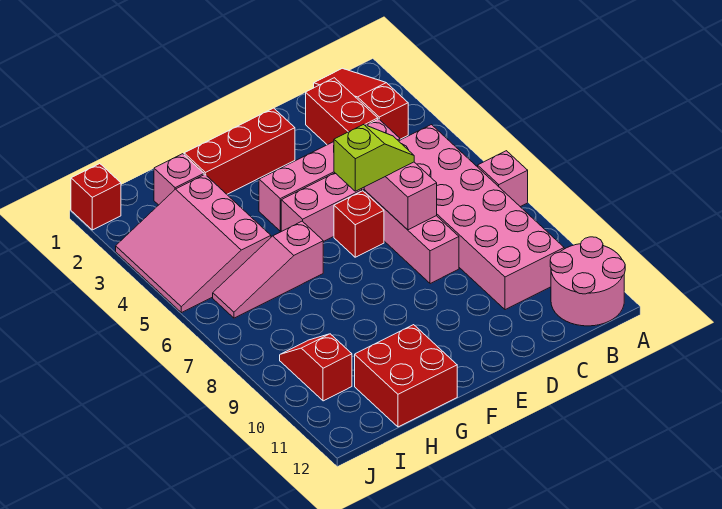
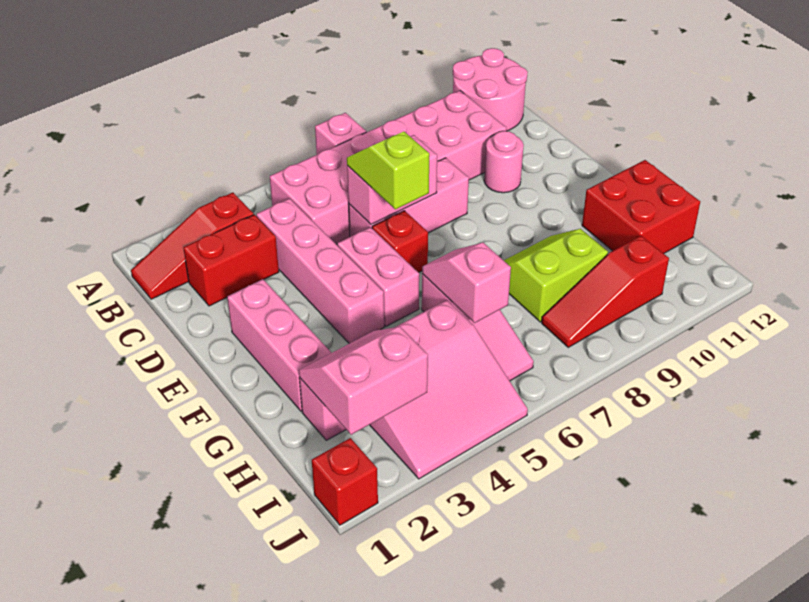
none -> pink round brick D10 level 1
red brick E2:G2 level 1 -> pink brick E2:G2 level 1
none -> pink slope G6:H6 level 2 top H
none -> lime slope G8:H9 level 1 top H
none -> pink slope H2:I3 level 2 top I
red slope I9:I10 level 1 top 10 -> red slope I8:I10 level 1 top 10

